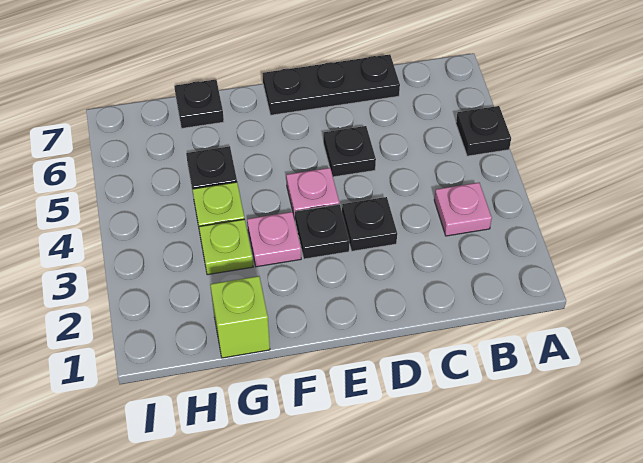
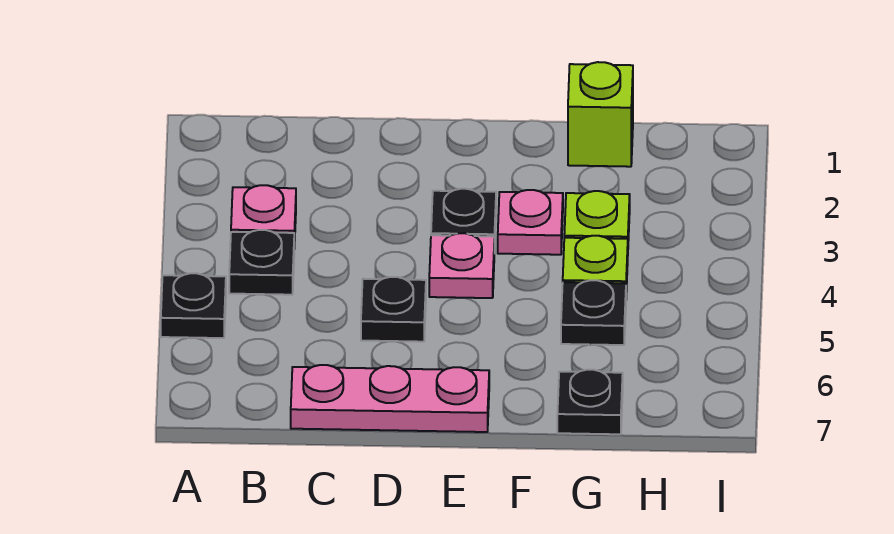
black plate C7:E7 level 1 -> pink plate C7:E7 level 1
black plate D3 level 1 -> black plate B4 level 1

